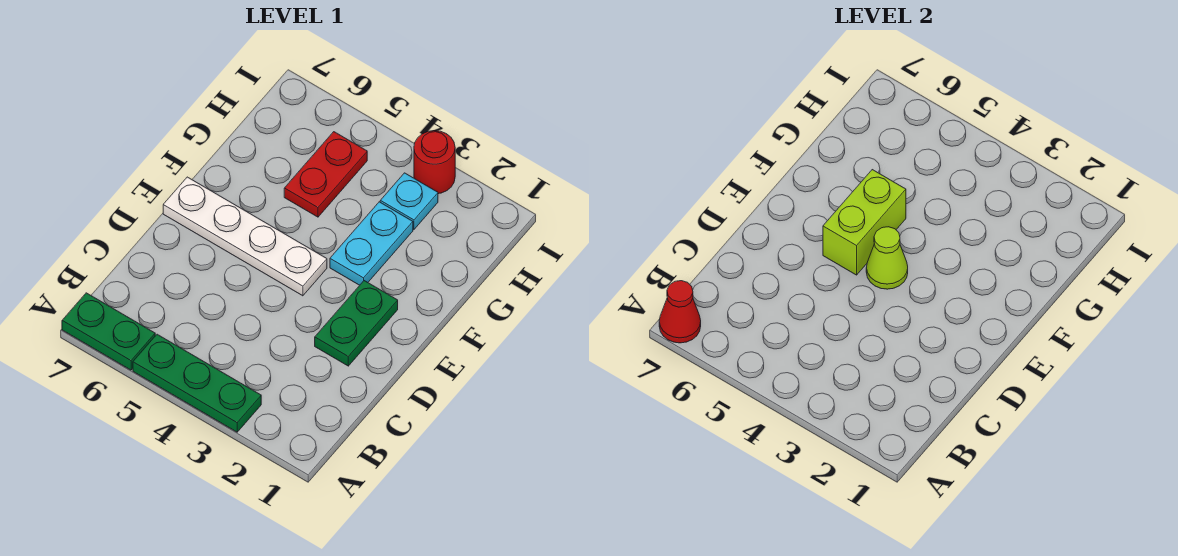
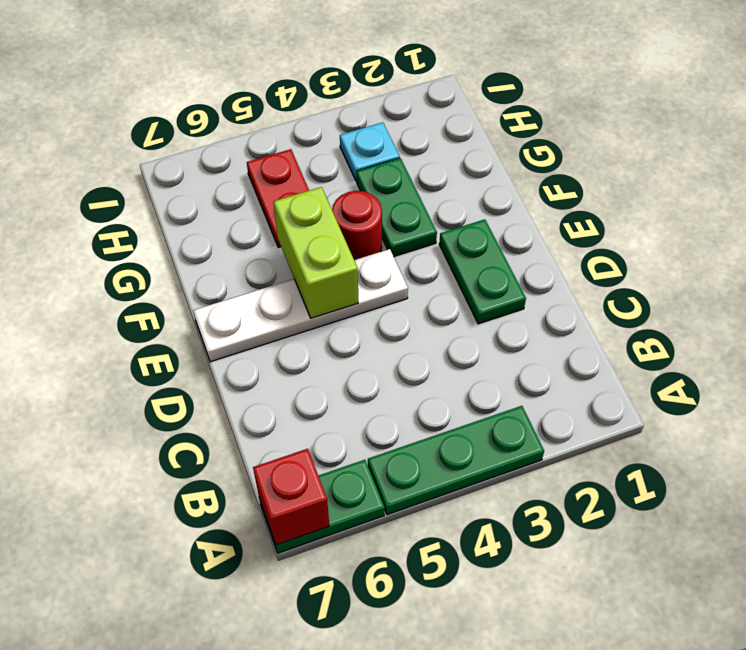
red cone A7 level 2 -> red brick A7 level 2
lime cone E4 level 2 -> none
cyan plate F3:G3 level 1 -> green plate F3:G3 level 1
red round brick I3 level 1 -> red round brick F4 level 1

